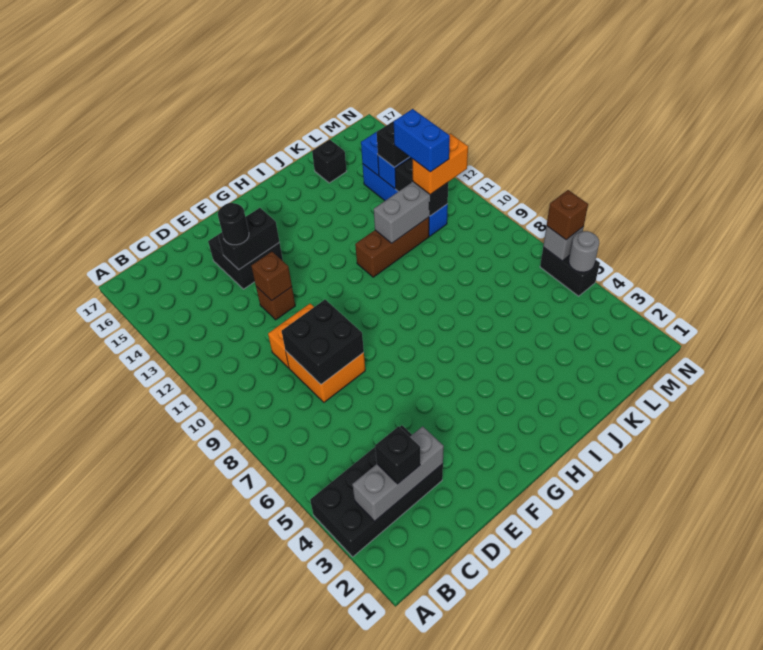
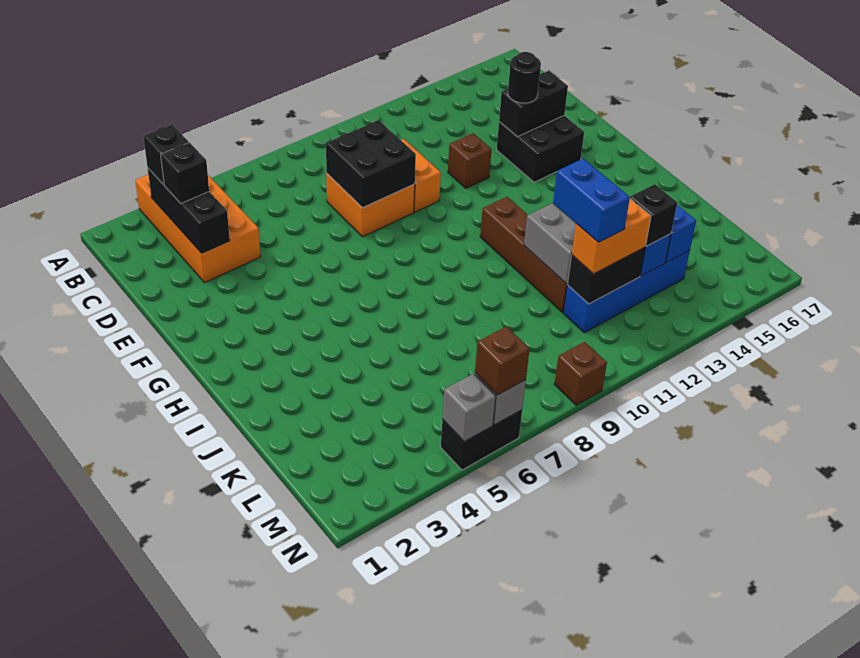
black brick A3:D4 level 1 -> orange brick A3:D4 level 1
grey brick B3:D3 level 2 -> black brick B3:D3 level 2
brown brick E12 level 2 -> brown brick N9 level 1
black brick E14:F14 level 2 -> black brick E14:E15 level 2
brown brick I11:K11 level 1 -> brown brick H11:K11 level 1
black brick K16 level 1 -> black brick B3 level 3
orange brick L11:M11 level 3 -> orange brick L11:L12 level 3
blue brick L11:L12 level 4 -> blue brick K11:L11 level 4
grey round brick N5 level 2 -> grey brick N5 level 2

